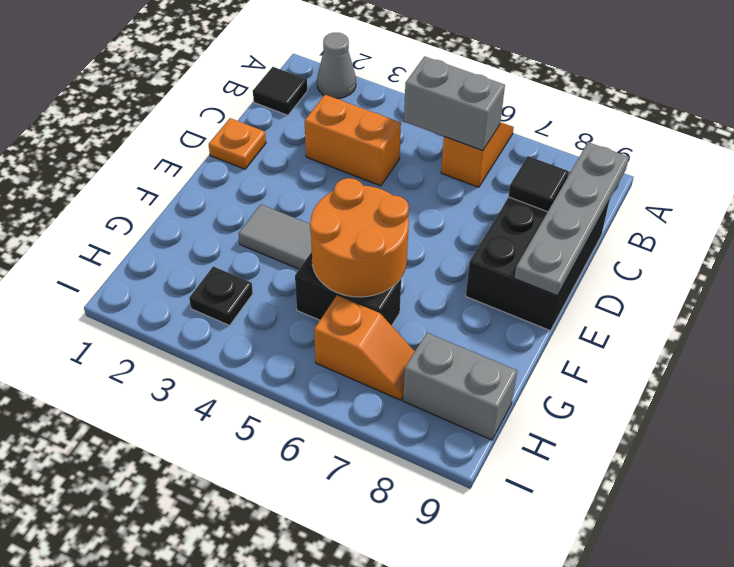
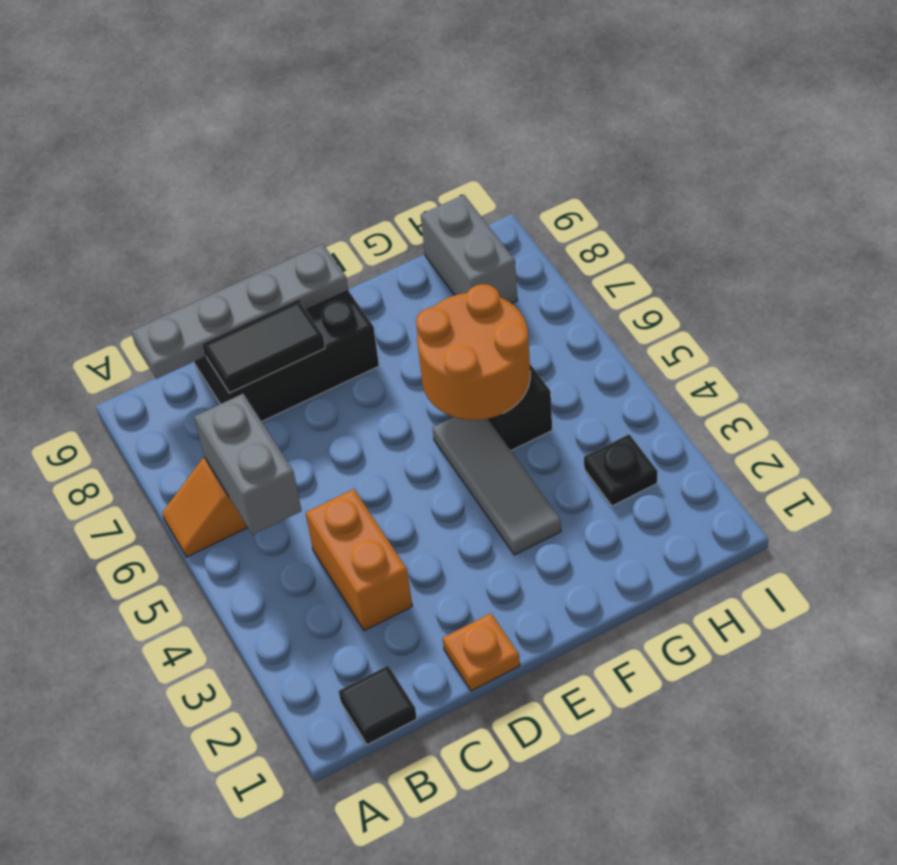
grey cone A2 level 1 -> none
black tile C8 level 2 -> black tile C8:D8 level 2
orange slope H6:H7 level 1 top 6 -> none

